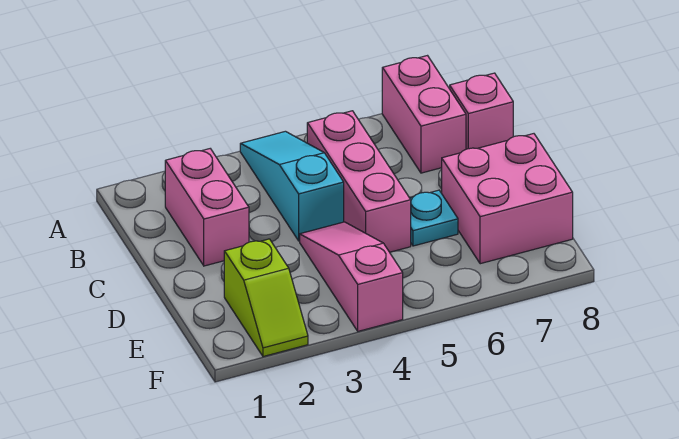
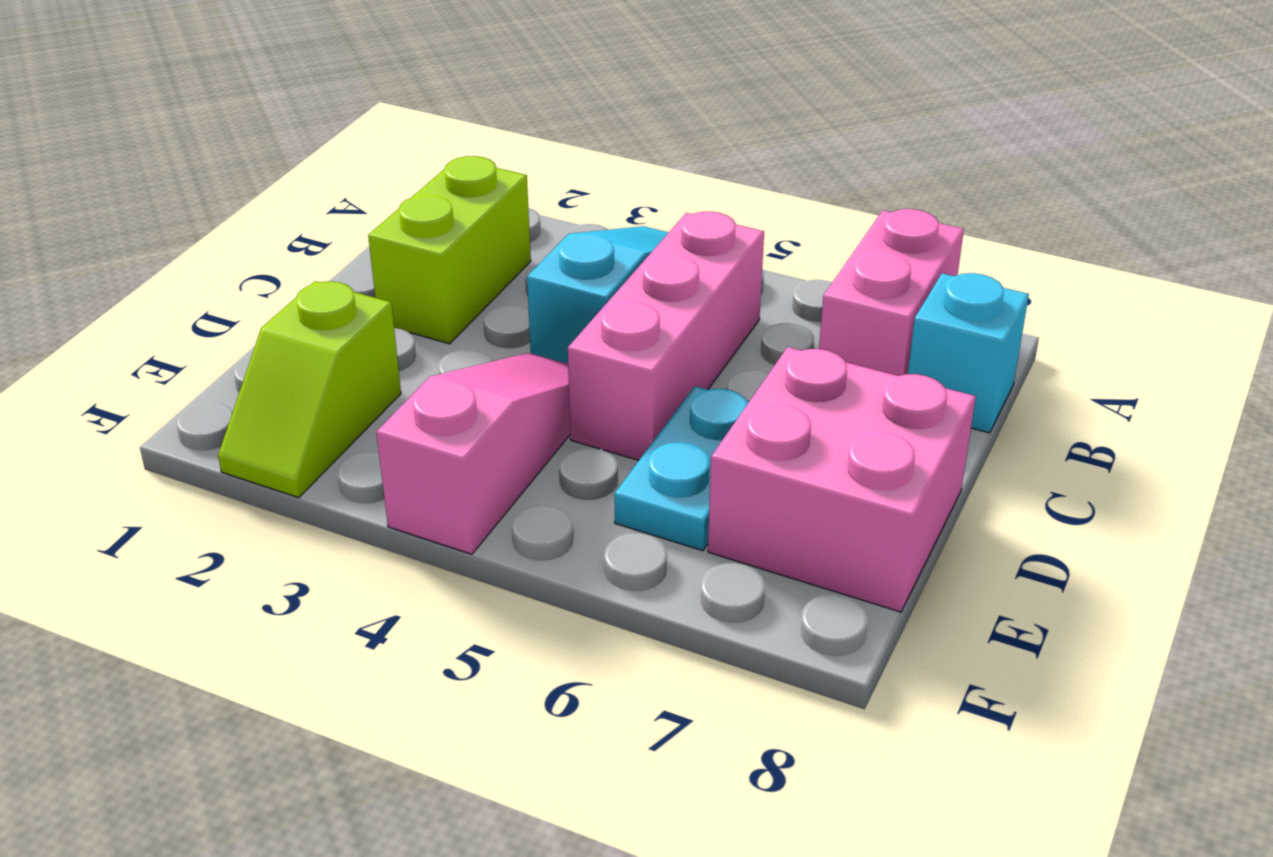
pink brick B2:C2 level 1 -> lime brick B2:C2 level 1
pink brick B8 level 1 -> cyan brick B8 level 1
cyan plate D6 level 1 -> cyan plate D6:E6 level 1

